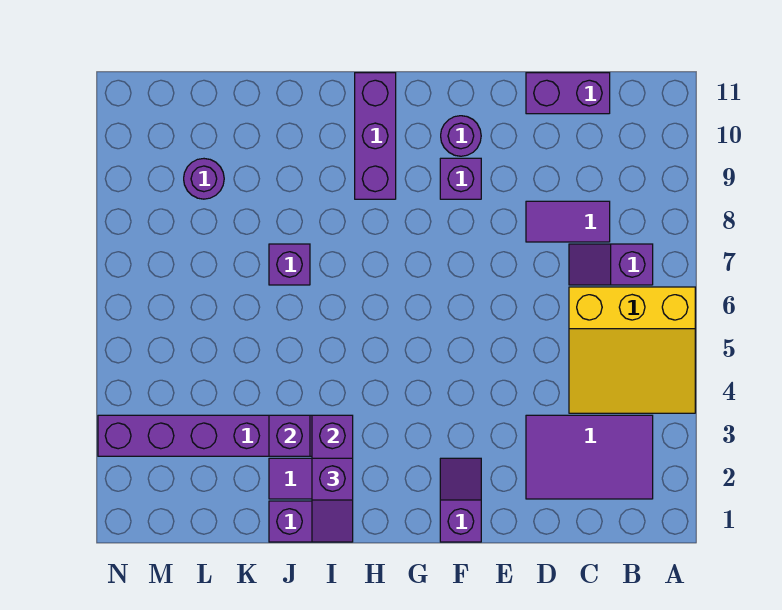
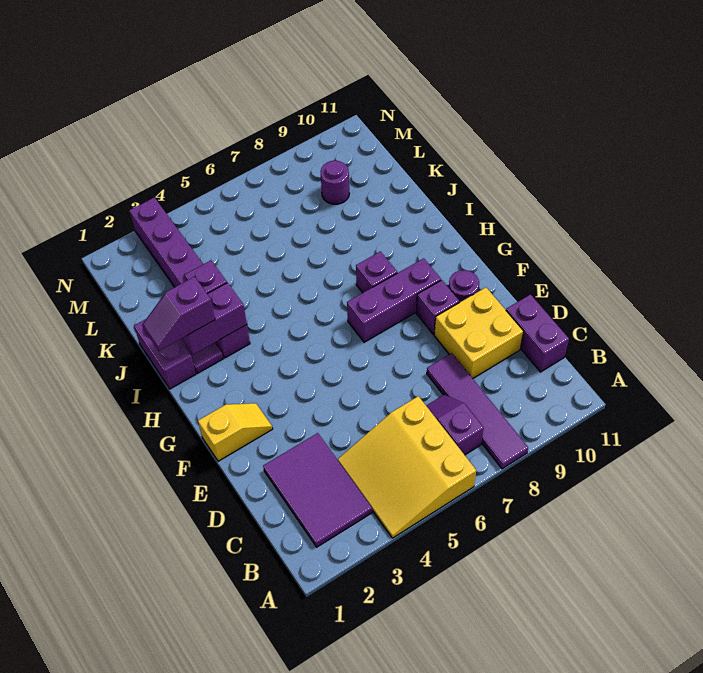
purple tile C8:D8 level 1 -> purple tile A8:D8 level 1
none -> yellow brick D9:E10 level 1
purple slope F1:F2 level 1 top 1 -> yellow slope F1:F2 level 1 top 1
purple brick H9:H11 level 1 -> purple brick G7:G9 level 1
purple brick J7 level 1 -> purple brick H8 level 1

